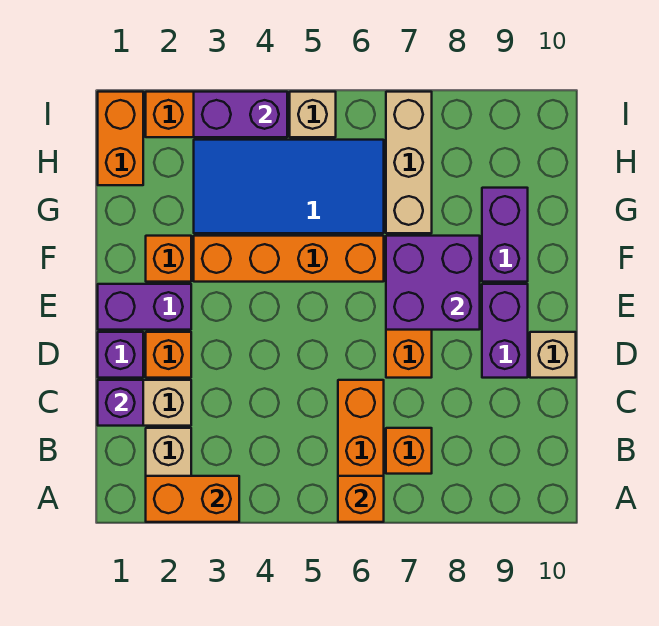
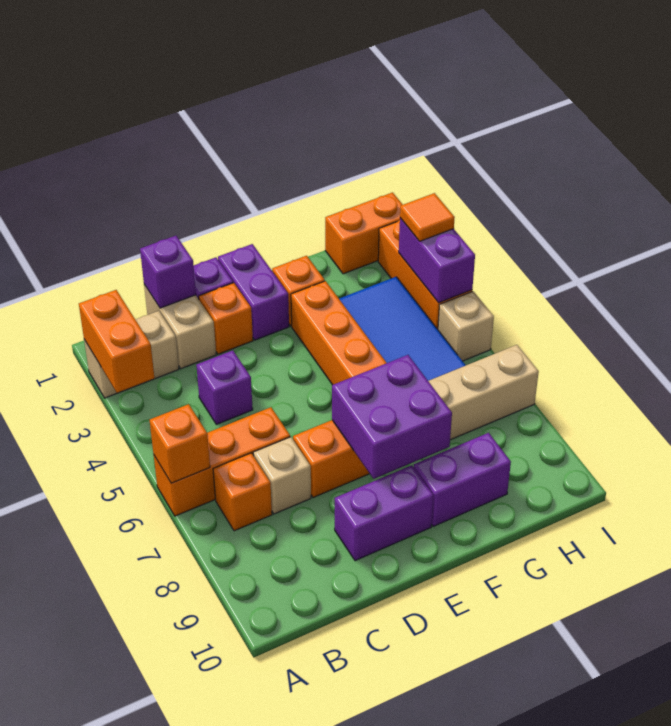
none -> purple brick C4 level 1
tan brick D10 level 1 -> tan brick C7 level 1
none -> orange tile I3 level 3

